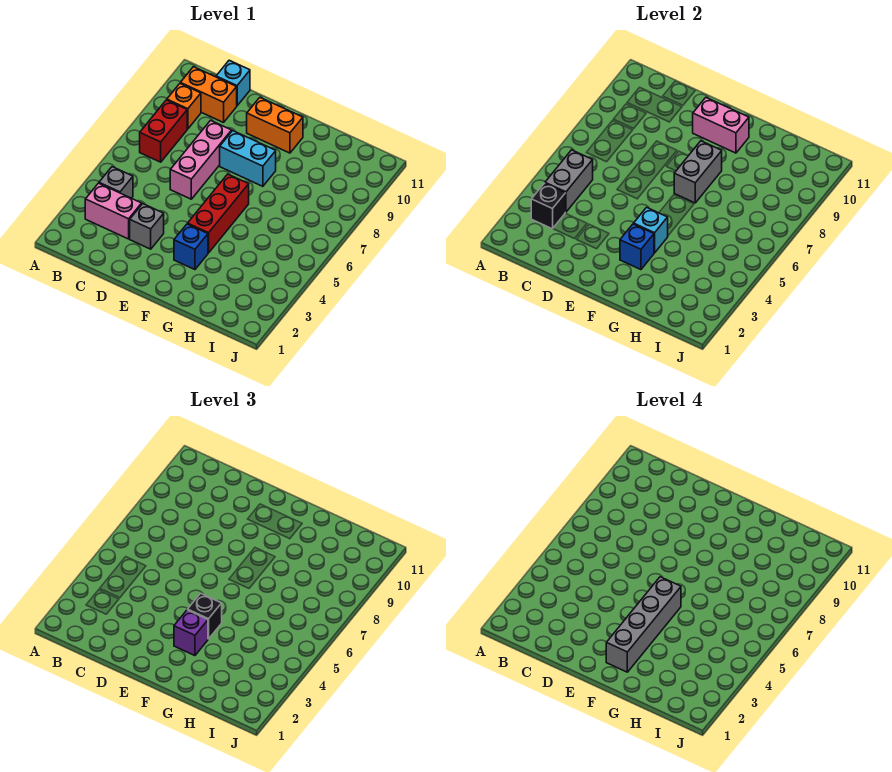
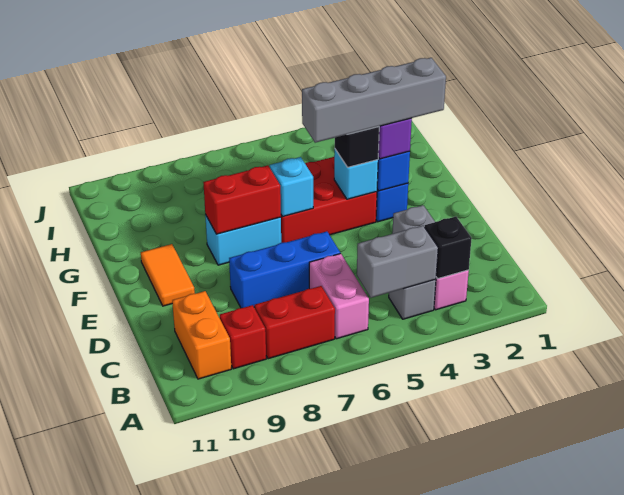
orange brick B9 level 1 -> red brick B9 level 1
cyan brick C11 level 1 -> cyan brick F6 level 2
pink brick D6:D8 level 1 -> blue brick D6:D8 level 1
cyan brick E8:F8 level 1 -> cyan brick F7:F8 level 1
orange brick E10:F10 level 1 -> orange tile E10:F10 level 1
pink brick E10:F10 level 2 -> pink brick B6:C6 level 1
red brick F4:F6 level 1 -> red brick F4:G6 level 1
grey brick F7:F8 level 2 -> red brick F7:F8 level 2

